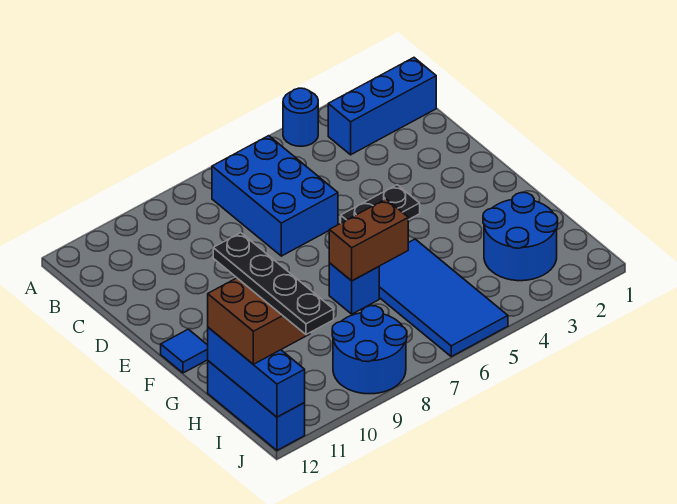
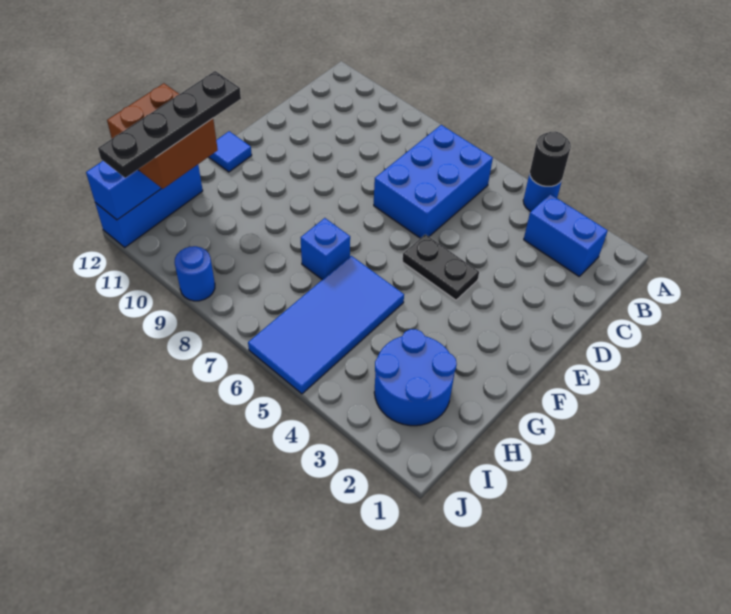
none -> black round brick A4 level 2
blue brick B1:B3 level 1 -> blue brick B2:B3 level 1
brown brick G6:G7 level 2 -> none
blue round brick I8:J9 level 1 -> blue round brick J9 level 1

